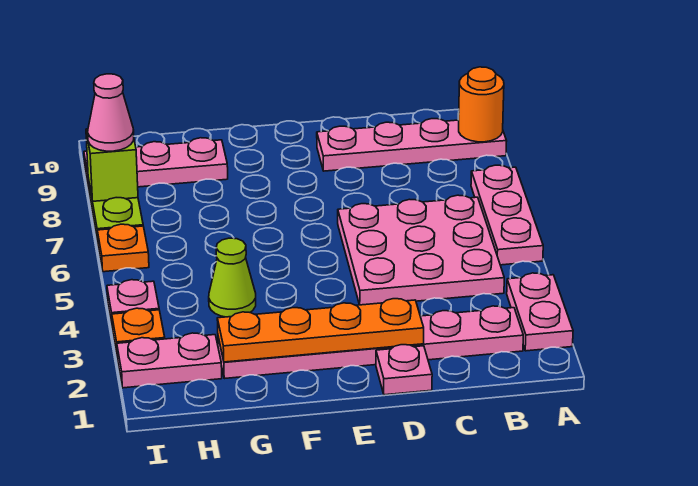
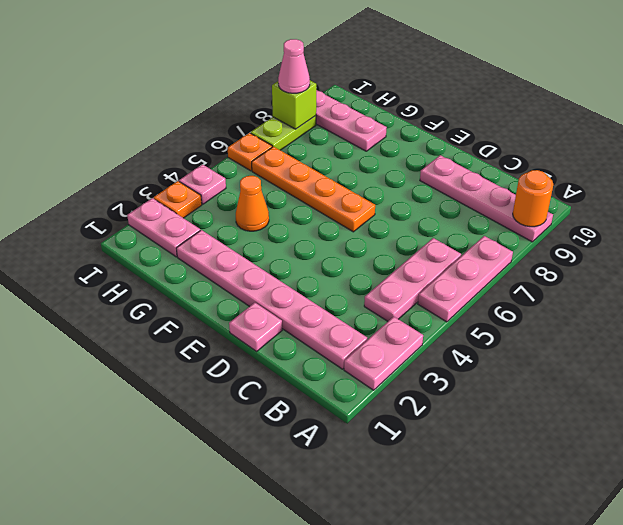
pink plate B4:D6 level 1 -> pink plate B4:B6 level 1
orange plate D2:G2 level 2 -> orange plate E6:H6 level 1
lime cone G4 level 1 -> orange cone G4 level 1

